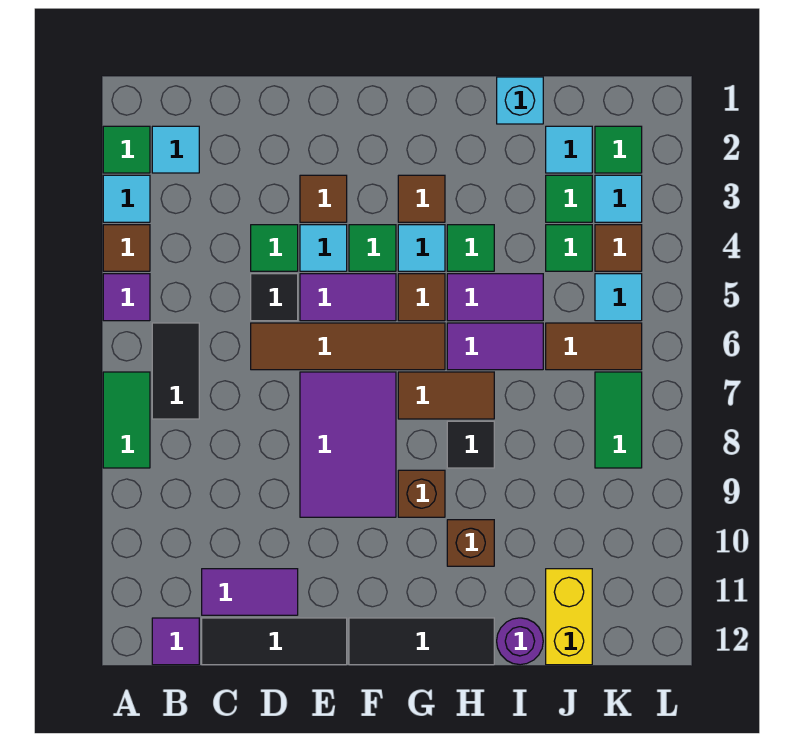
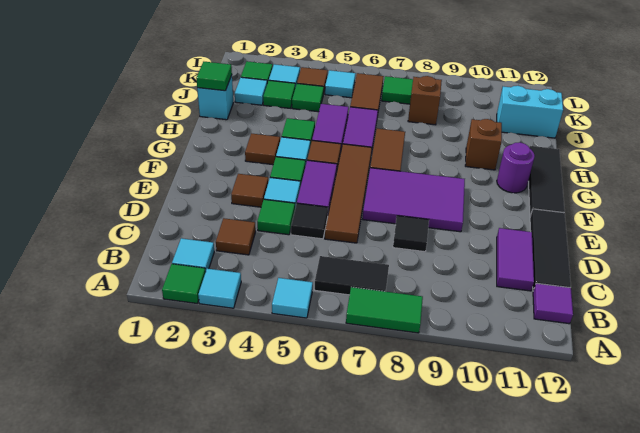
brown tile A4 level 1 -> brown tile C3 level 1
purple tile A5 level 1 -> cyan tile A5 level 1
brown brick G9 level 1 -> brown brick J8 level 1
black tile H8 level 1 -> black tile D8 level 1
none -> green tile I1 level 2
purple round brick I12 level 1 -> purple round brick G11 level 1
yellow brick J11:J12 level 1 -> cyan brick J11:J12 level 1

